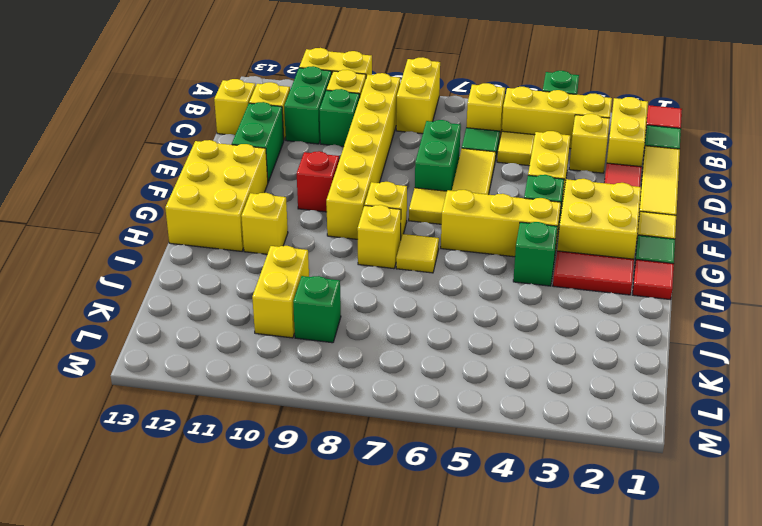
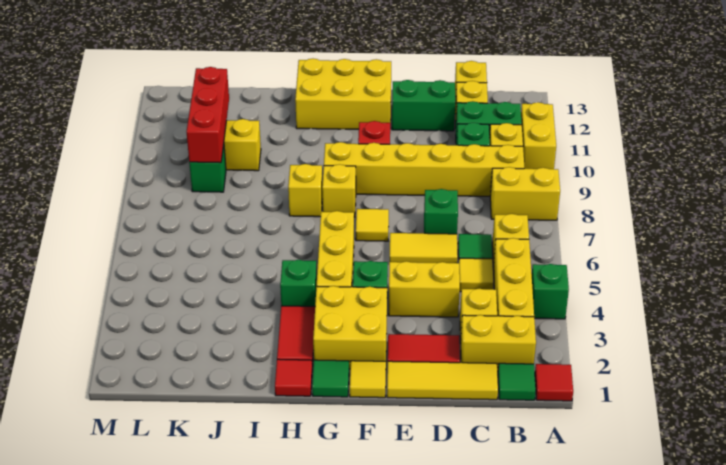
green brick D7:E7 level 1 -> green brick D7 level 1
yellow tile H7 level 1 -> none
yellow brick H11 level 1 -> none
none -> red brick K9:K11 level 2

